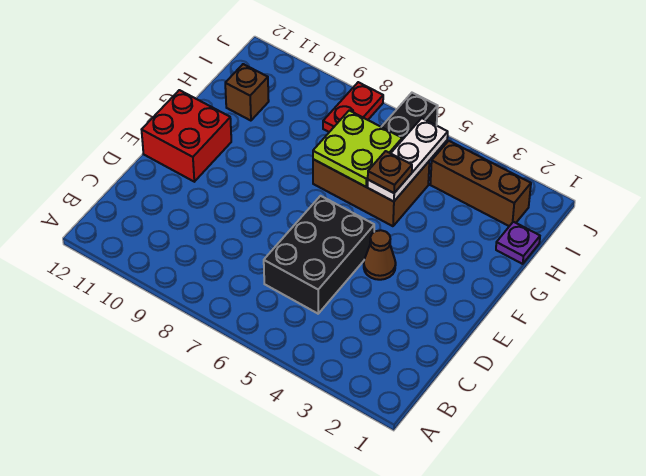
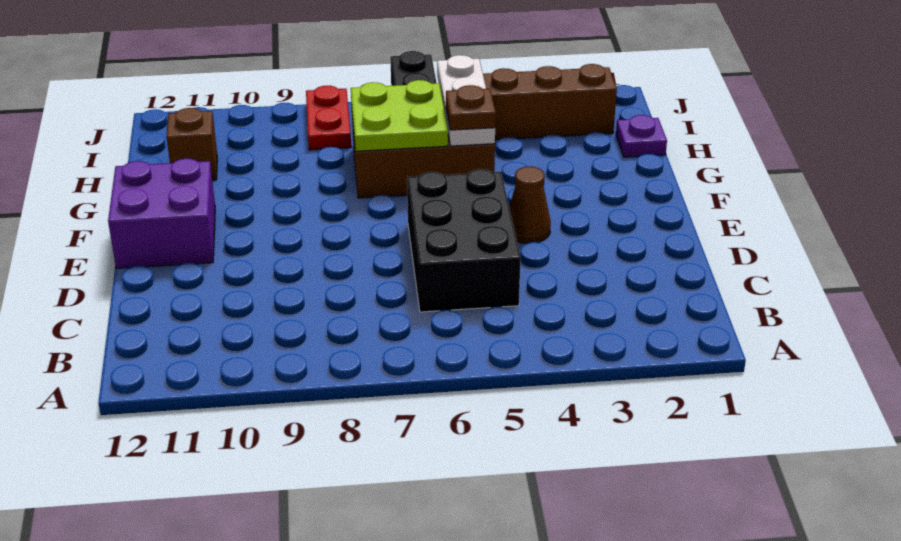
red brick E11:F12 level 1 -> purple brick E11:F12 level 1

